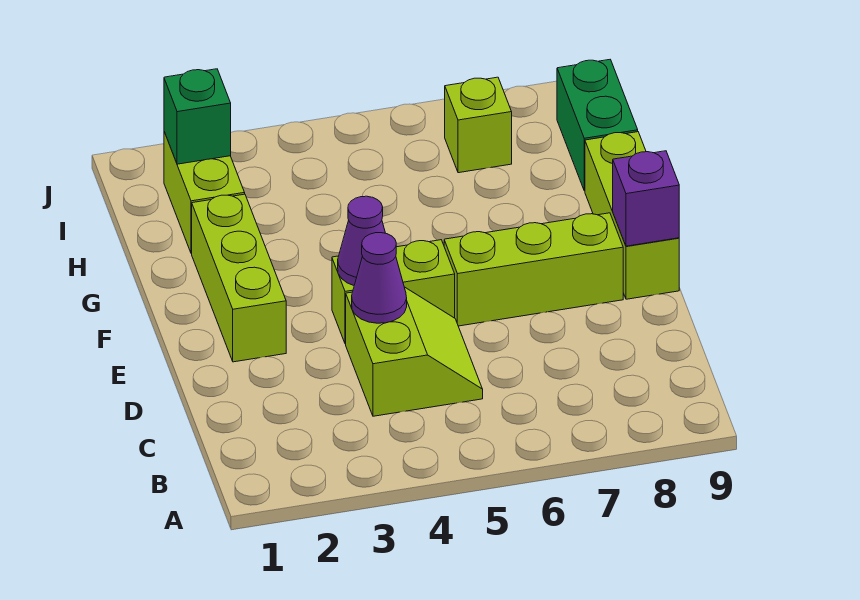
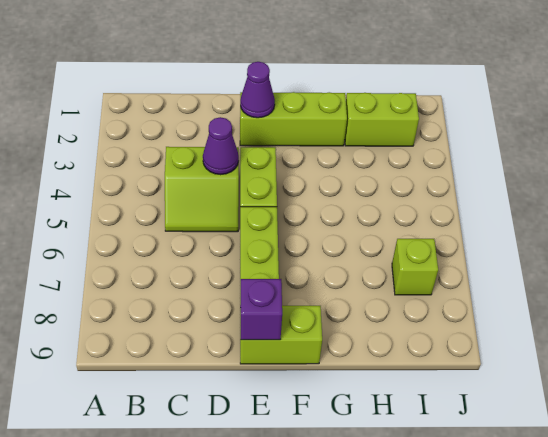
purple cone E4 level 2 -> purple cone E2 level 2
lime brick E9:G9 level 1 -> lime brick E9:F9 level 1
green brick H9:I9 level 1 -> none
green brick I2 level 2 -> none

